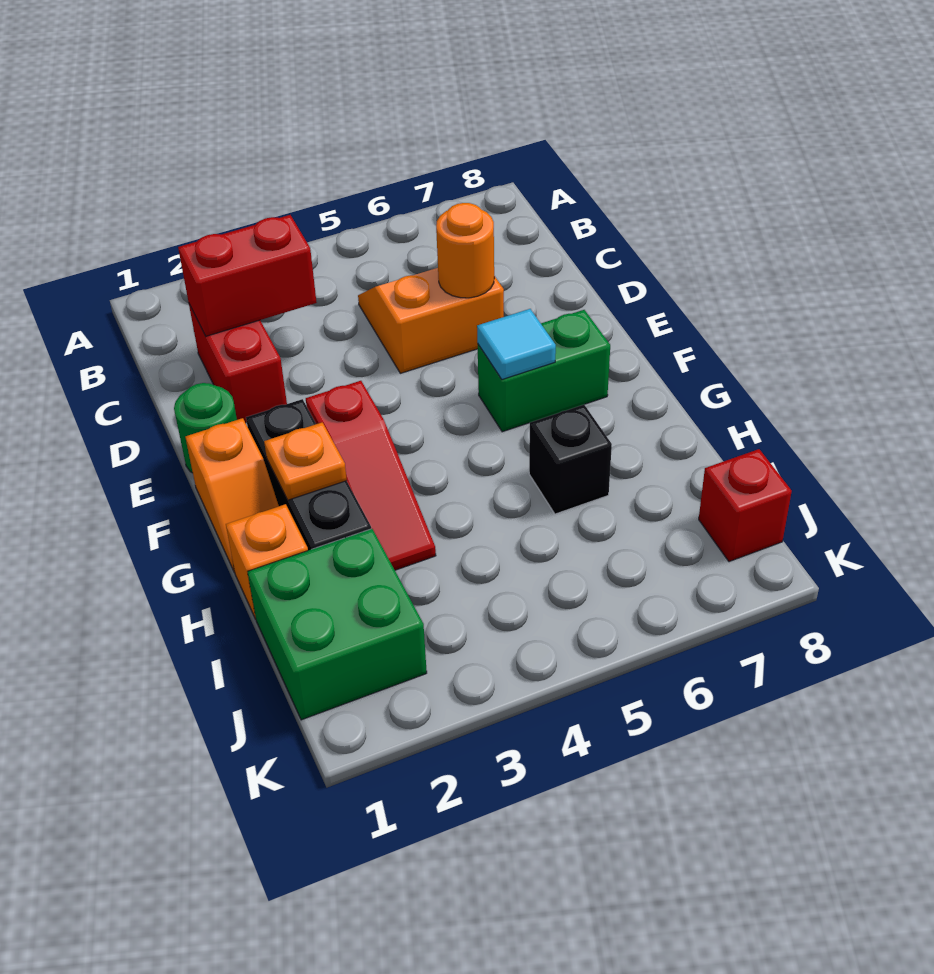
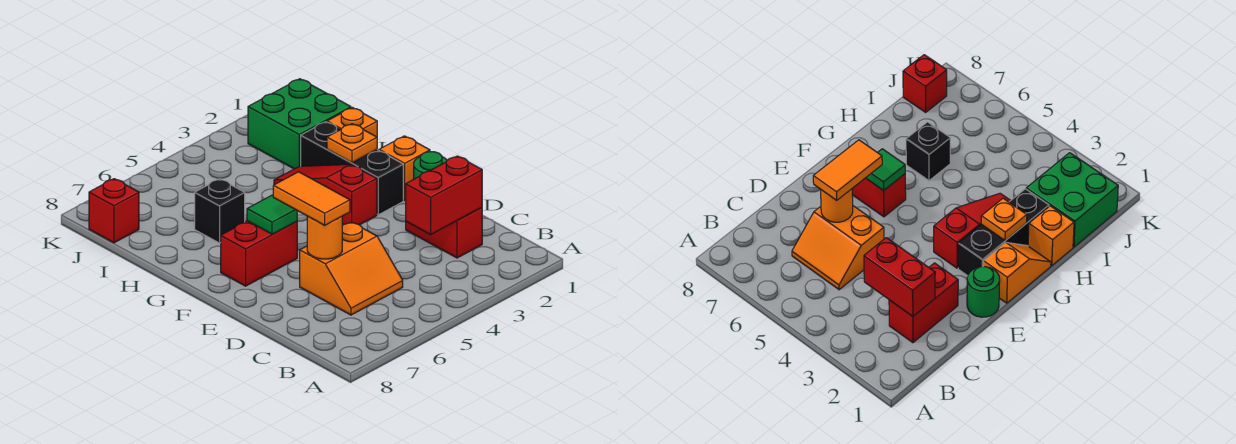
none -> orange tile D6:E6 level 3
green brick F6:F7 level 1 -> red brick F6:F7 level 1
cyan tile F6 level 2 -> green tile F6 level 2

